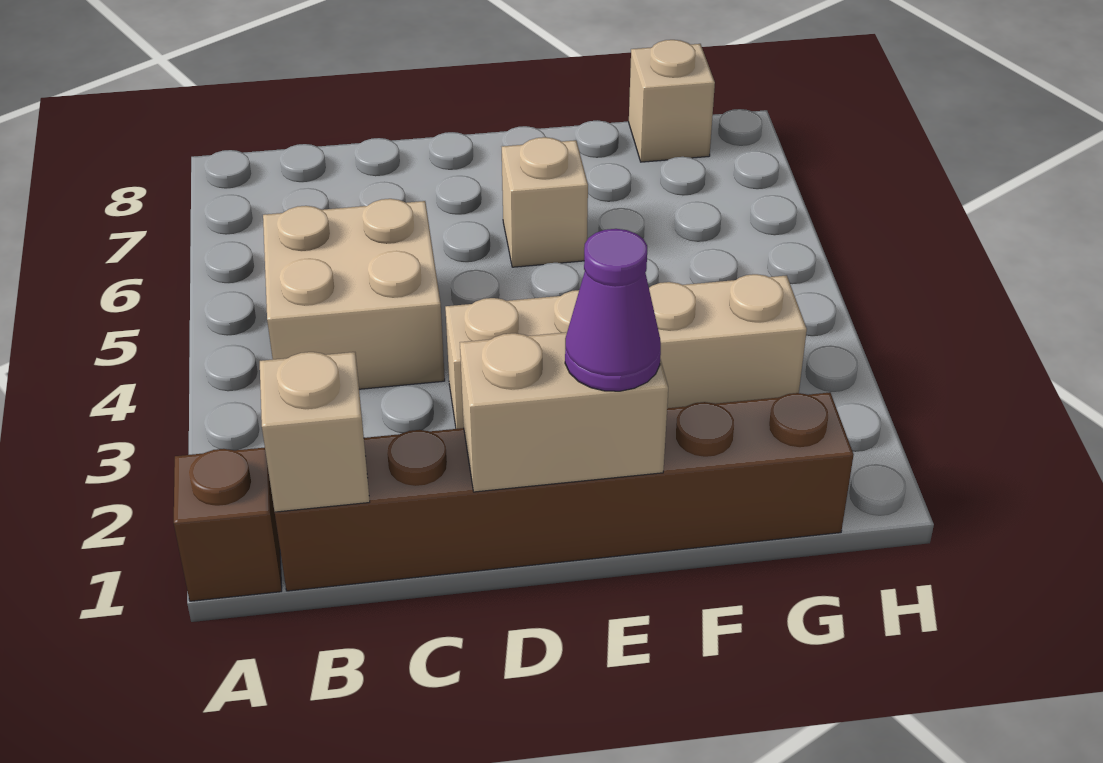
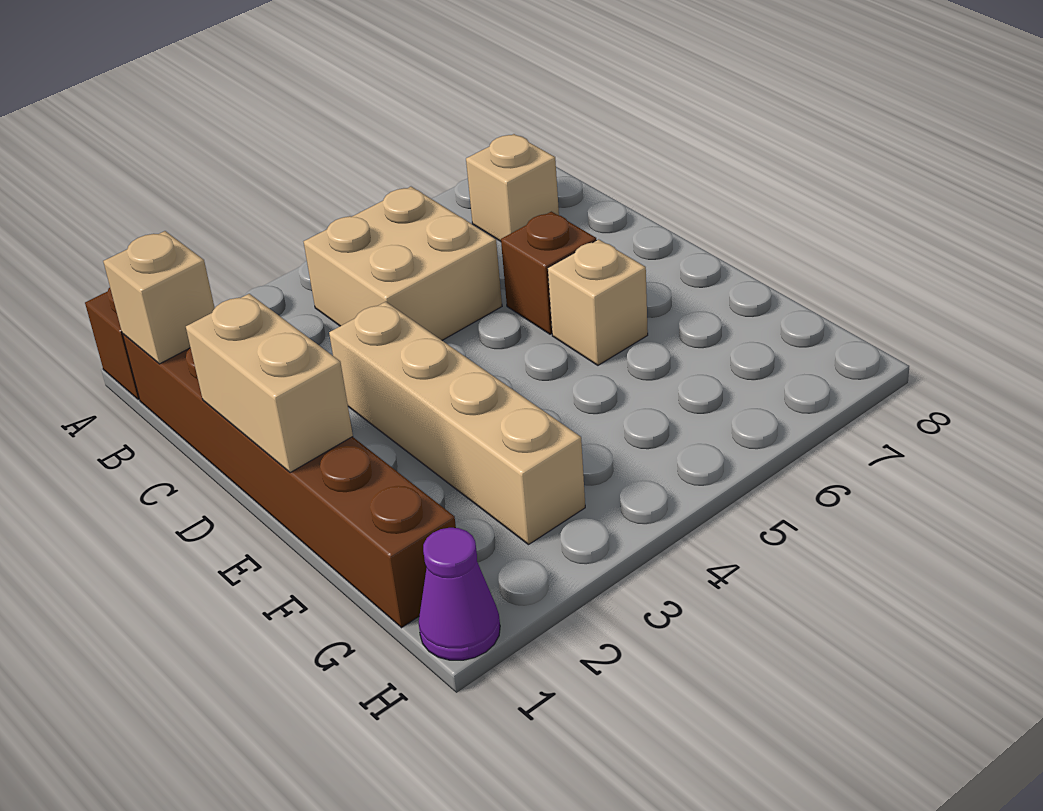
none -> brown brick D6 level 1
purple cone E1 level 3 -> purple cone H1 level 1
tan brick G8 level 1 -> tan brick B7 level 1

